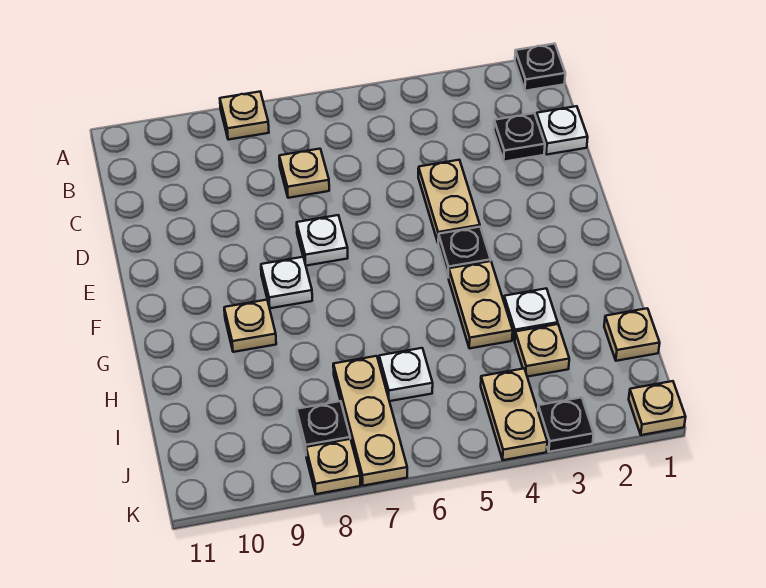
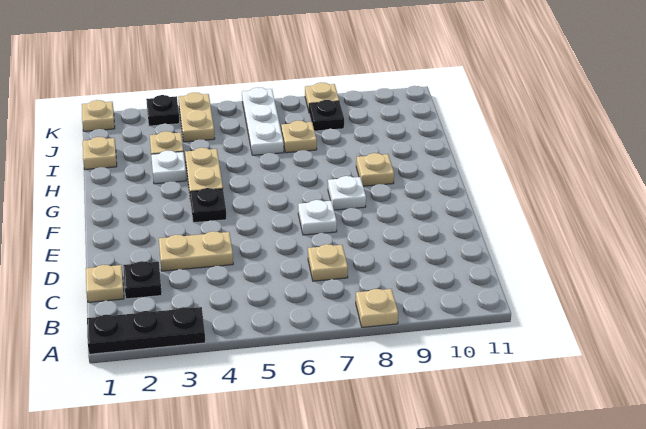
black plate A1 level 1 -> black plate A1:A3 level 1
white plate C1 level 1 -> tan plate C1 level 1
tan plate D4:E4 level 1 -> tan plate D3:D4 level 1
white plate I6 level 1 -> white plate I6:K6 level 1
tan plate I7:K7 level 1 -> tan plate I7 level 1

